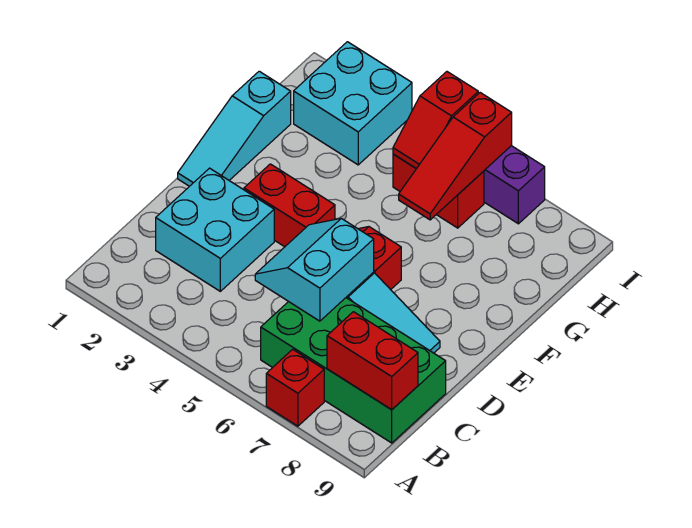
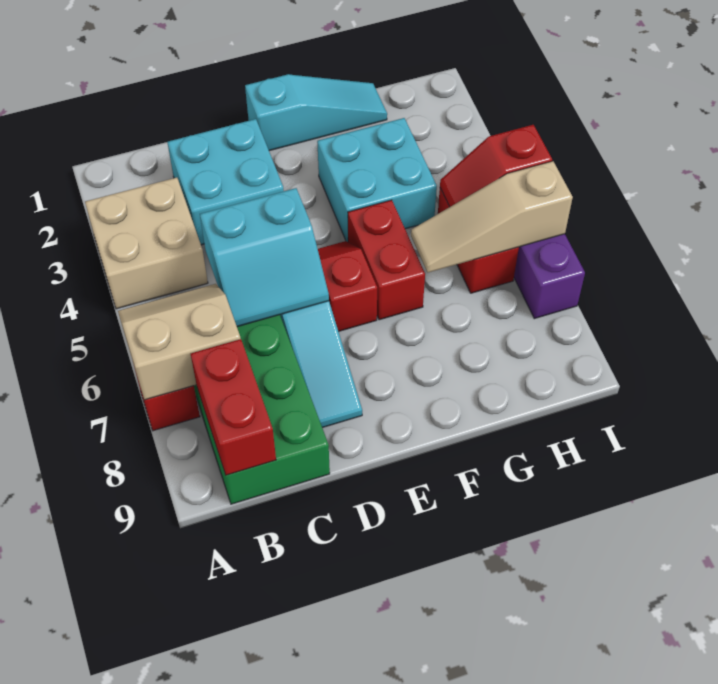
none -> tan brick A3:B4 level 1
none -> tan slope A6:B7 level 2 top 7
cyan slope C5:D6 level 2 top 6 -> cyan slope C5:D6 level 2 top 5
cyan slope E1:G1 level 1 top G -> cyan slope E1:G1 level 1 top E
red brick E3:E4 level 1 -> red brick F5:F6 level 1
red slope G6:I6 level 2 top I -> tan slope G6:I6 level 2 top I
cyan brick H2:I3 level 1 -> cyan brick F3:G4 level 1

